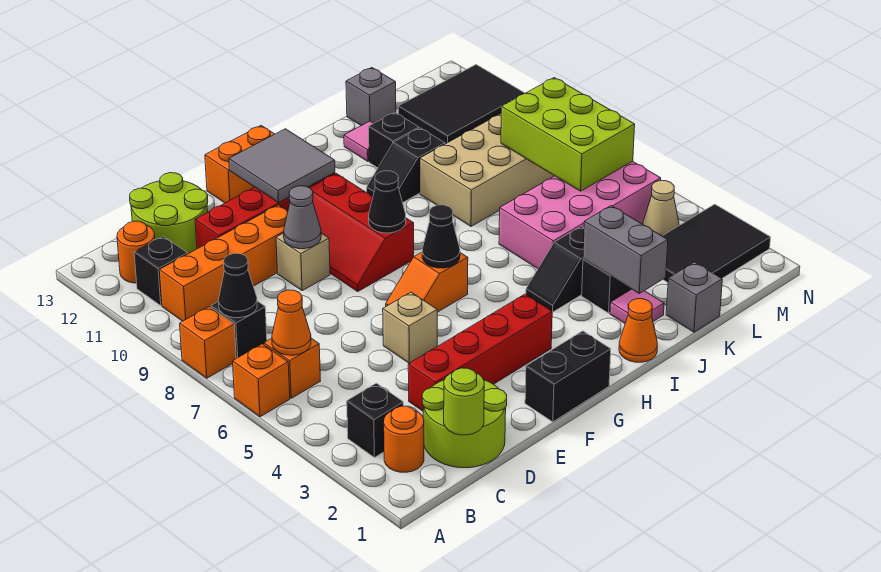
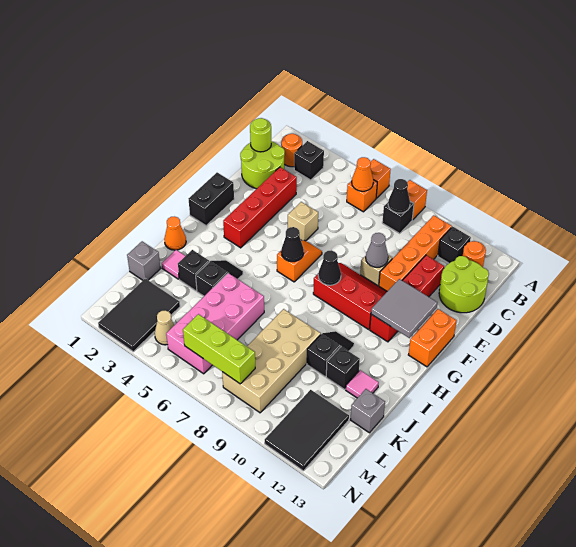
grey brick J2:J3 level 2 -> none
lime brick L6:M8 level 2 -> lime brick M6:M8 level 2

